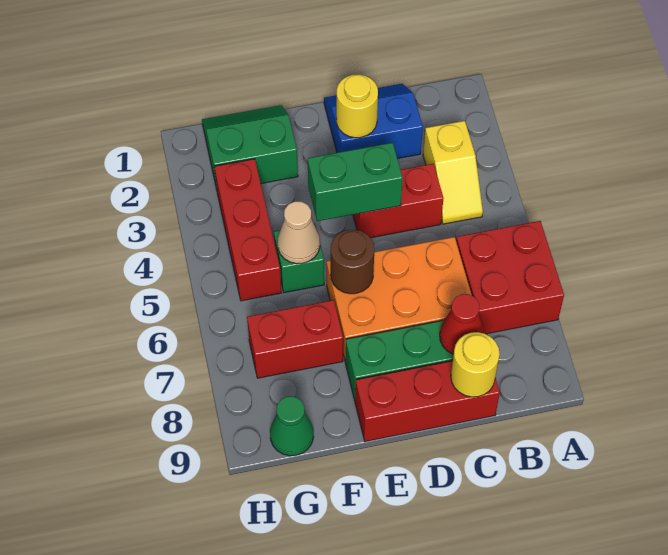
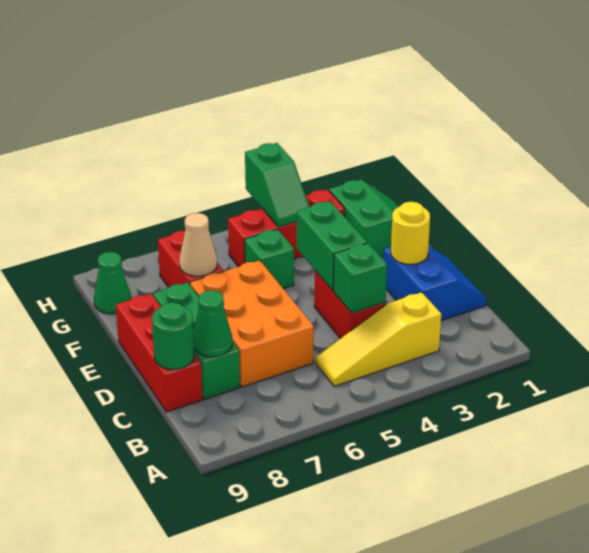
red brick A6:B7 level 1 -> none
yellow slope B3:B4 level 1 top 3 -> yellow slope B3:B5 level 1 top 3
none -> green brick C4 level 2
red cone C8 level 2 -> green cone C8 level 2
yellow round brick C9 level 2 -> green round brick C9 level 2
brown round brick E6 level 2 -> none
tan cone F5 level 2 -> tan cone F7 level 2
none -> green slope G4:H4 level 2 top H

